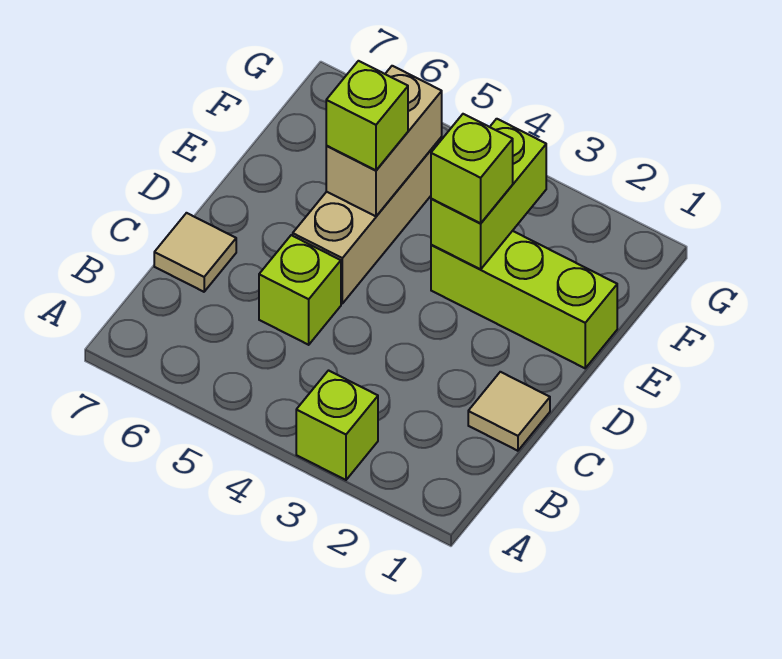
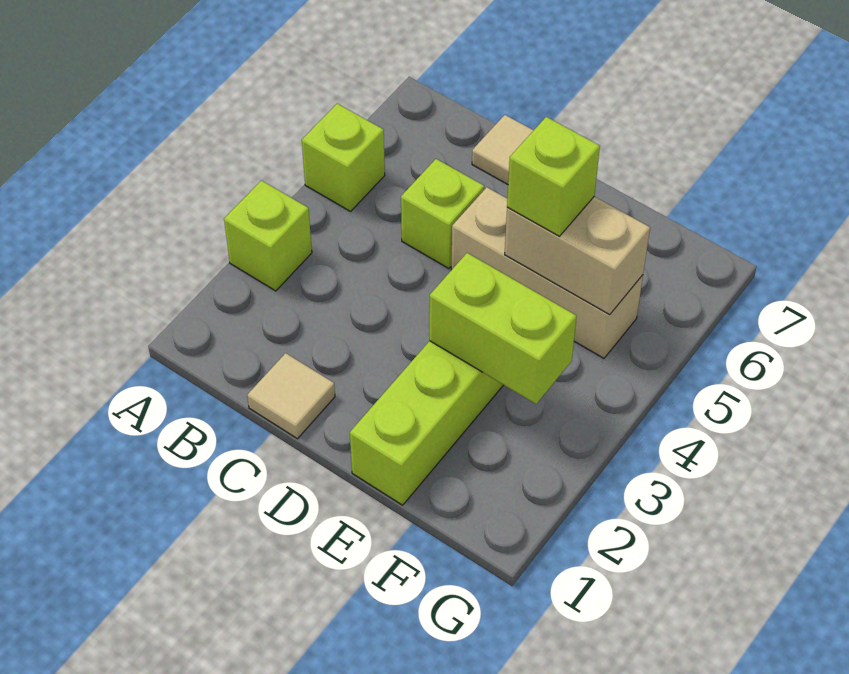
lime brick E3 level 3 -> lime brick A5 level 1

